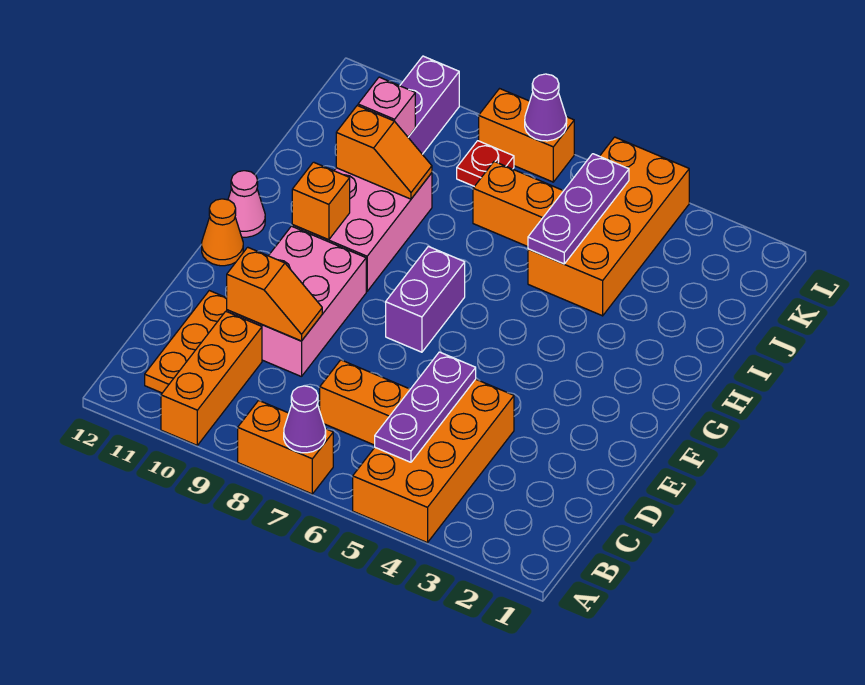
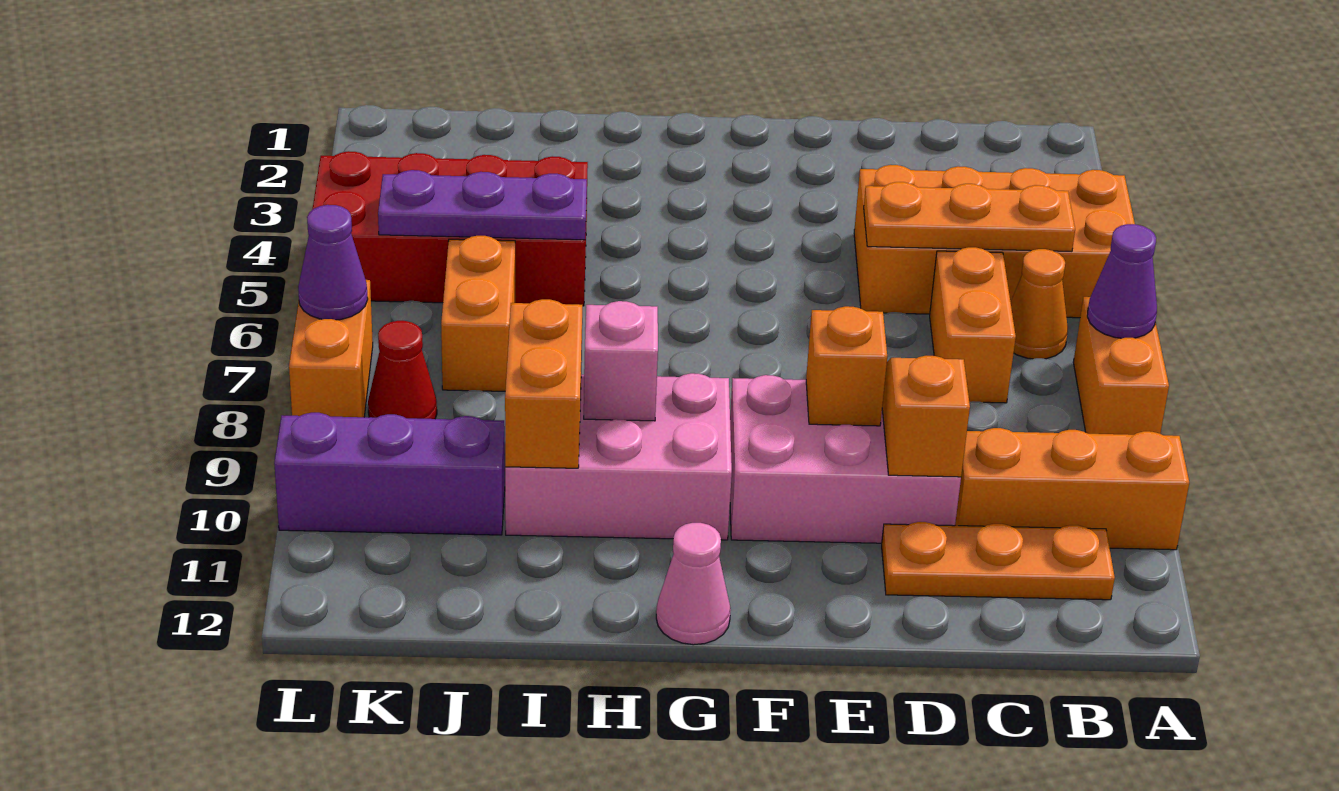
purple plate B5:D5 level 2 -> orange plate B5:D5 level 2
purple brick F7:G7 level 1 -> none
orange cone F12 level 1 -> orange cone B6 level 1
orange brick G10 level 2 -> orange brick E9 level 2
orange brick I4:L5 level 1 -> red brick I4:L5 level 1
orange slope I9:I10 level 2 top 10 -> orange brick I9:I10 level 2
pink brick J10 level 2 -> pink brick H9 level 2
red plate K8 level 1 -> red cone K8 level 1

